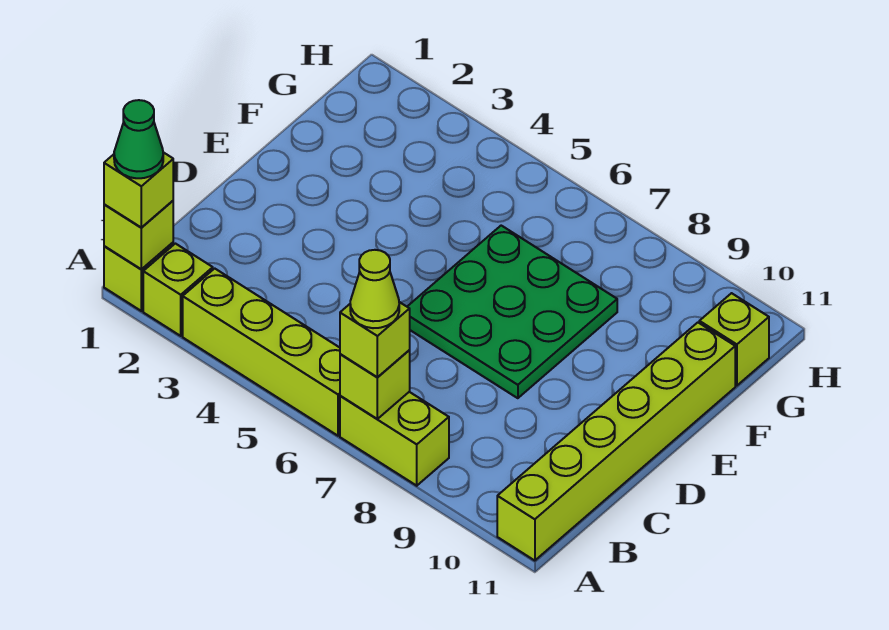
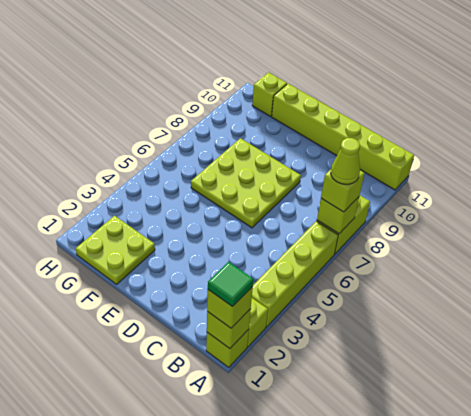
green cone A1 level 4 -> green tile A1 level 4
green plate D6:F8 level 1 -> lime plate D6:F8 level 1
none -> lime plate F1:G2 level 1

